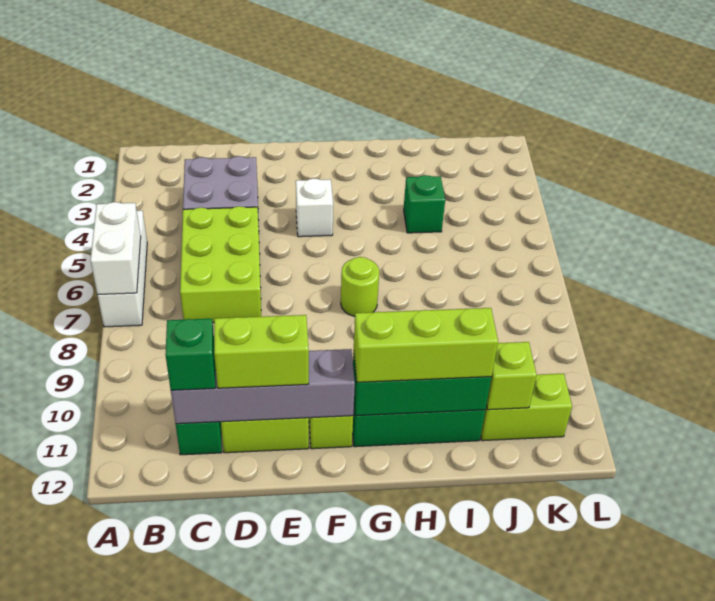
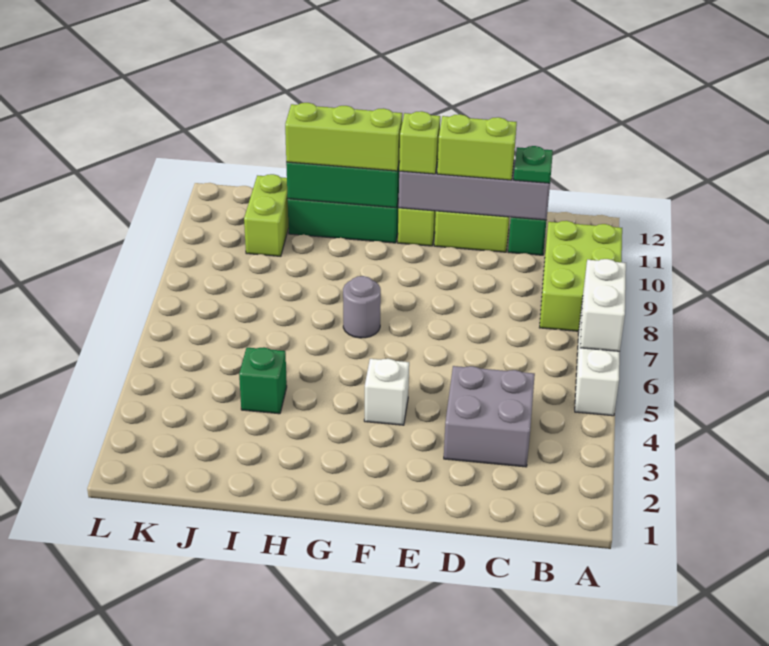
lime brick C5:D7 level 1 -> lime brick A8:B10 level 1
green brick C11 level 3 -> green plate C11 level 3
lime round brick G7 level 1 -> grey round brick G7 level 1
lime brick J11:K11 level 1 -> lime brick J10:J11 level 1
lime brick J11 level 2 -> lime brick F11 level 3

